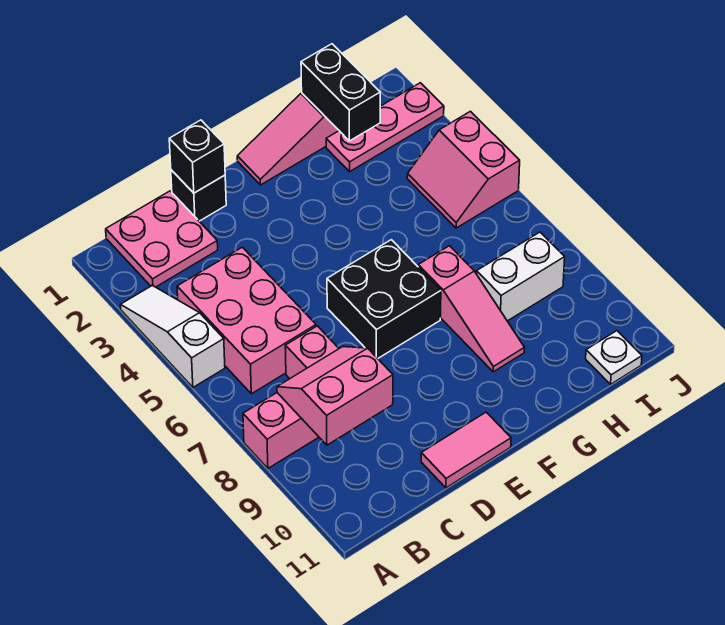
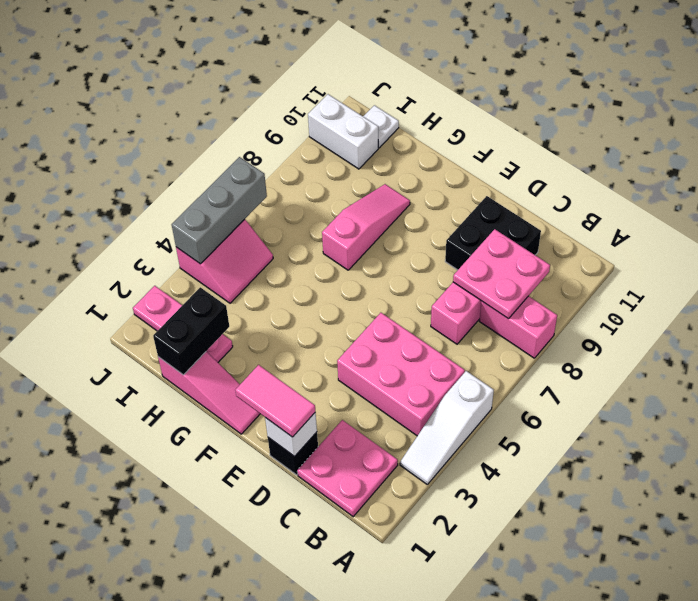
pink brick B4:C6 level 1 -> pink brick B4:D5 level 1
pink slope B8:C9 level 2 top 9 -> pink plate B8:C9 level 2
black brick D1 level 2 -> white brick D1 level 2
pink tile D11:E11 level 1 -> pink tile D1:E1 level 3
black brick E6:F7 level 1 -> black brick C9:D10 level 1
white brick H8:I8 level 1 -> white brick I10:J10 level 1
none -> grey brick J4:J6 level 2

